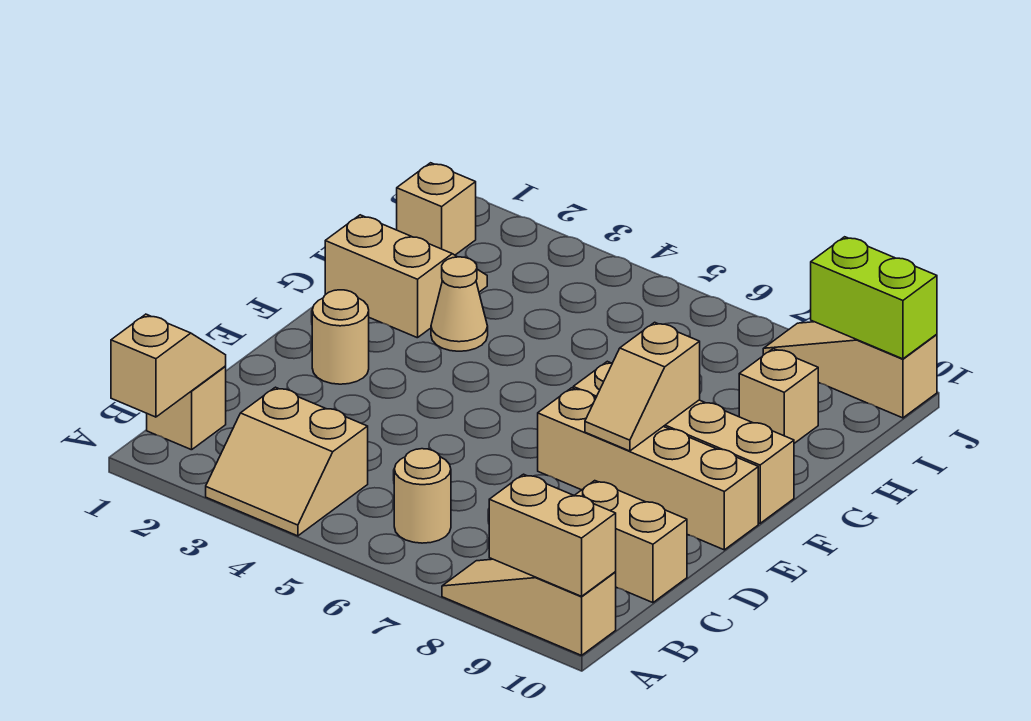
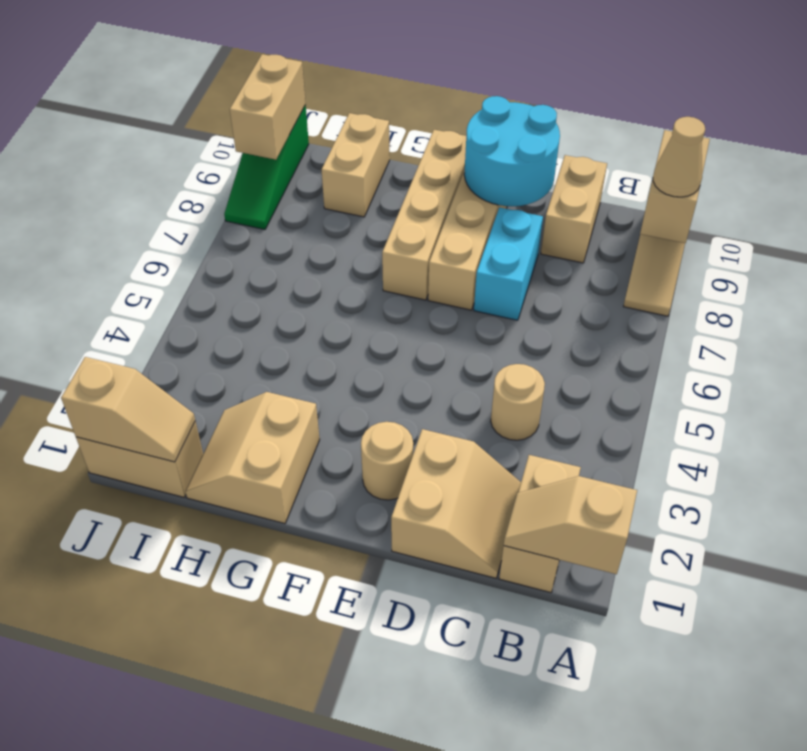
tan slope A3:B4 level 1 top B -> tan slope C1:D2 level 1 top D
tan brick B1 level 1 -> tan brick B1:B2 level 1
tan round brick B6 level 1 -> tan round brick C4 level 1
none -> cyan brick D7:D8 level 1
none -> cyan round brick D9:E10 level 2
tan slope E8:F8 level 2 top F -> tan slope I1:J1 level 2 top J
tan cone G3 level 1 -> tan cone A9 level 3
tan brick H9 level 1 -> tan brick H9:H10 level 1
tan brick I1 level 1 -> tan brick I1:J1 level 1
tan slope J8:J10 level 1 top 10 -> green slope J8:J10 level 1 top 10
lime brick J9:J10 level 2 -> tan brick J9:J10 level 2

